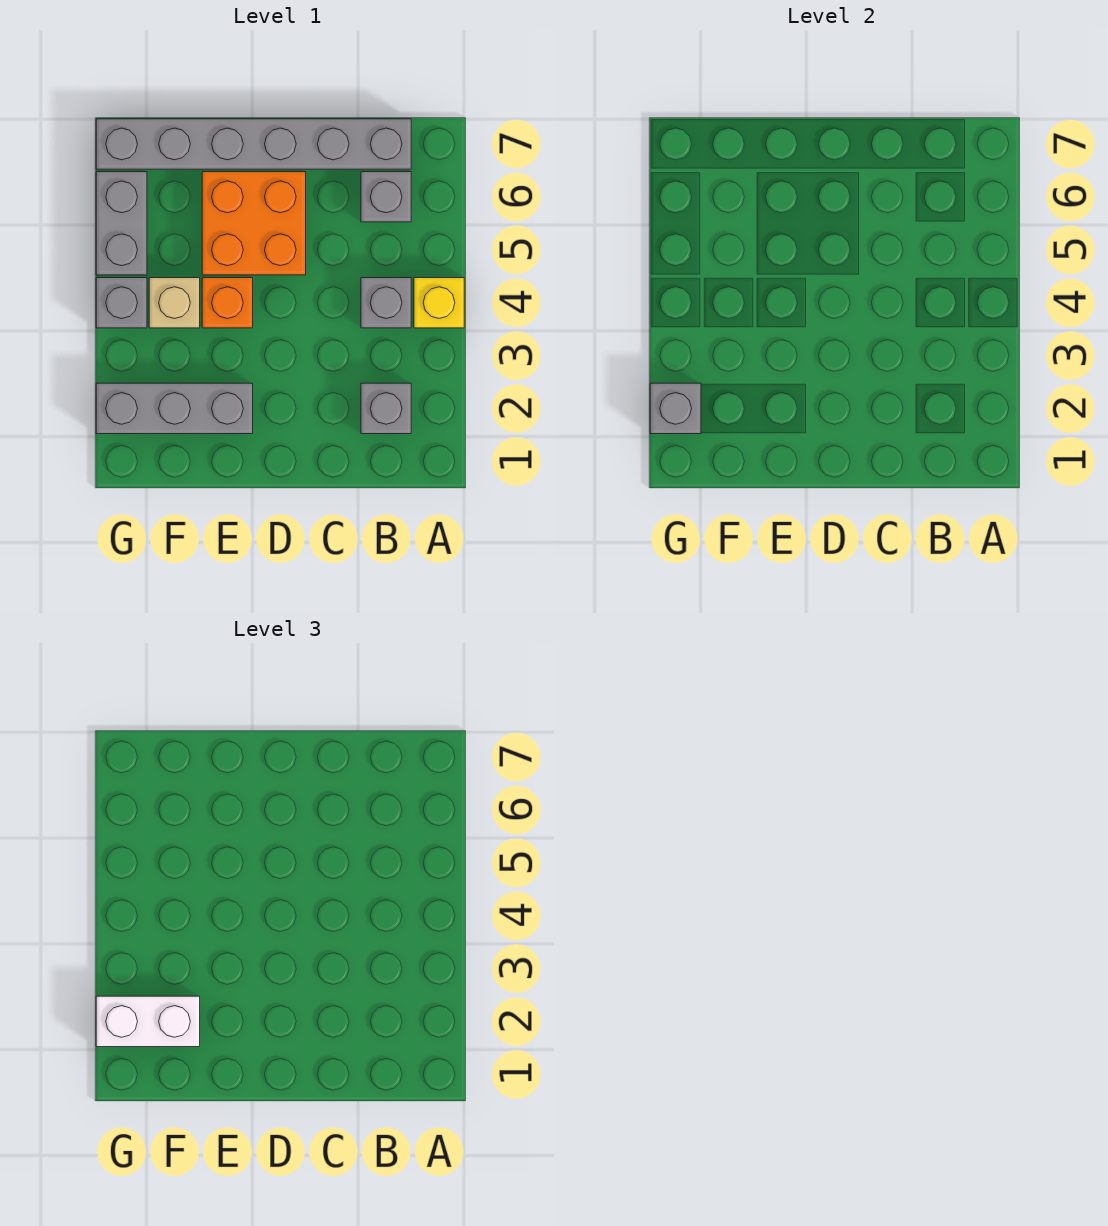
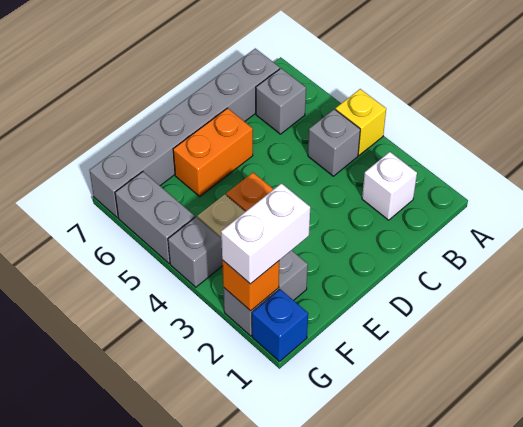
grey brick B2 level 1 -> white brick B2 level 1
orange brick D5:E6 level 1 -> orange brick D6:E6 level 1
grey brick E2:G2 level 1 -> grey brick F2:G2 level 1
none -> blue brick G1 level 1
grey brick G2 level 2 -> orange brick G2 level 2

